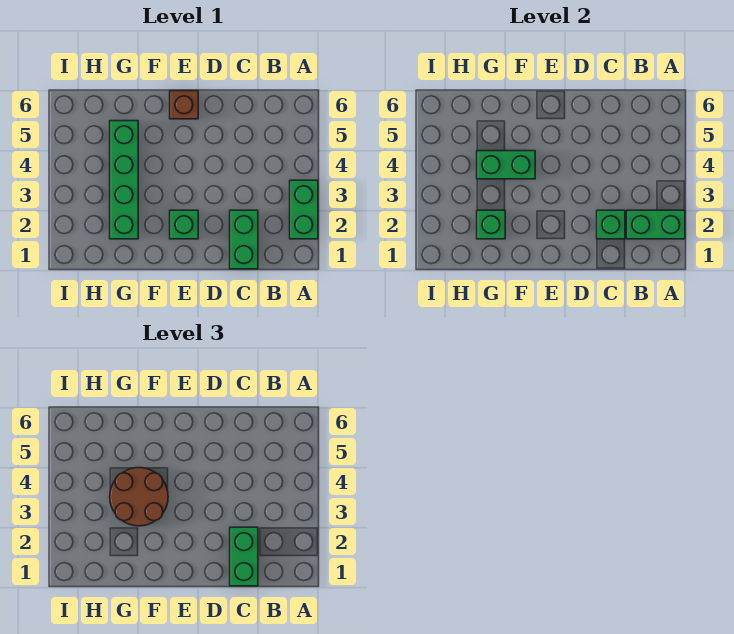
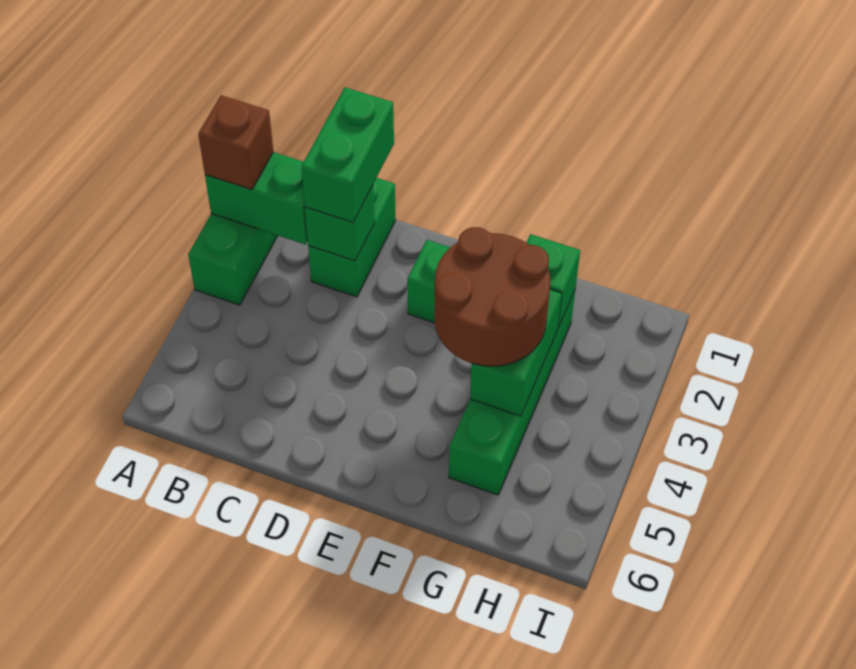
brown brick E6 level 1 -> brown brick A2 level 3
green brick F4:G4 level 2 -> green brick G3:G4 level 2

